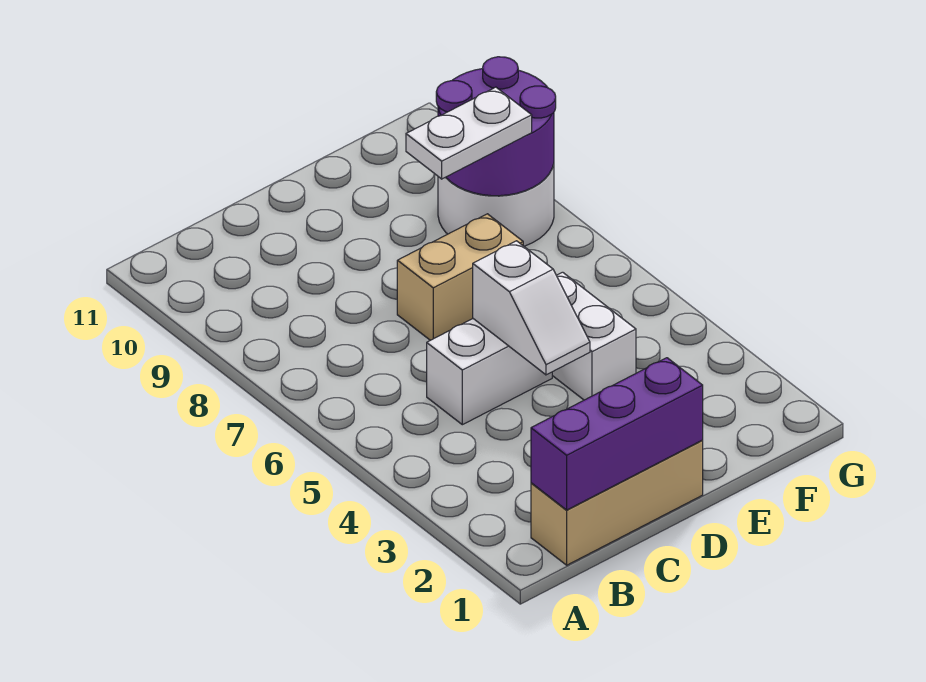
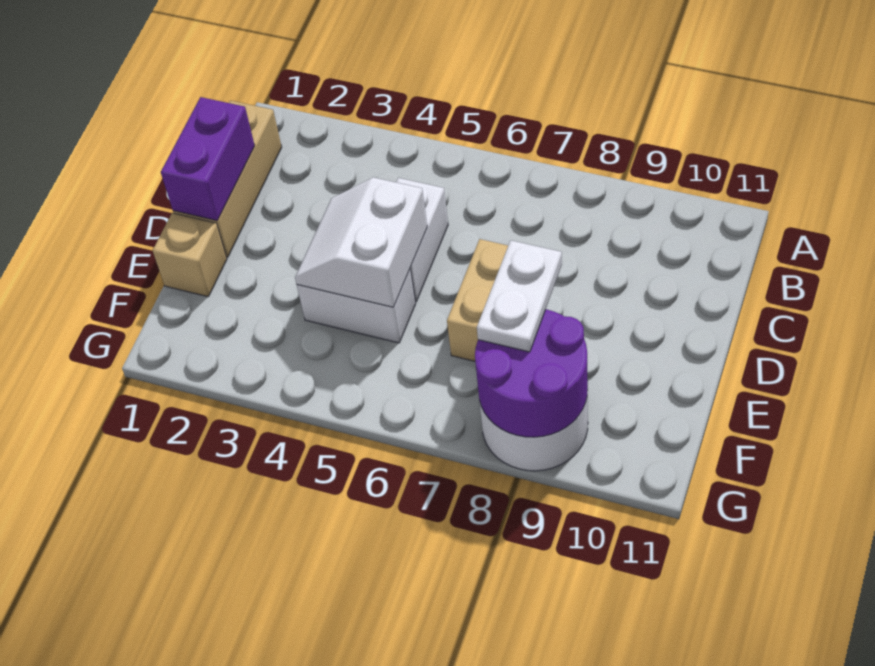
purple brick B1:D1 level 2 -> purple brick C1:D1 level 2
white slope D4:D5 level 2 top 5 -> white slope D4:E5 level 2 top 5
none -> tan brick E1 level 1

